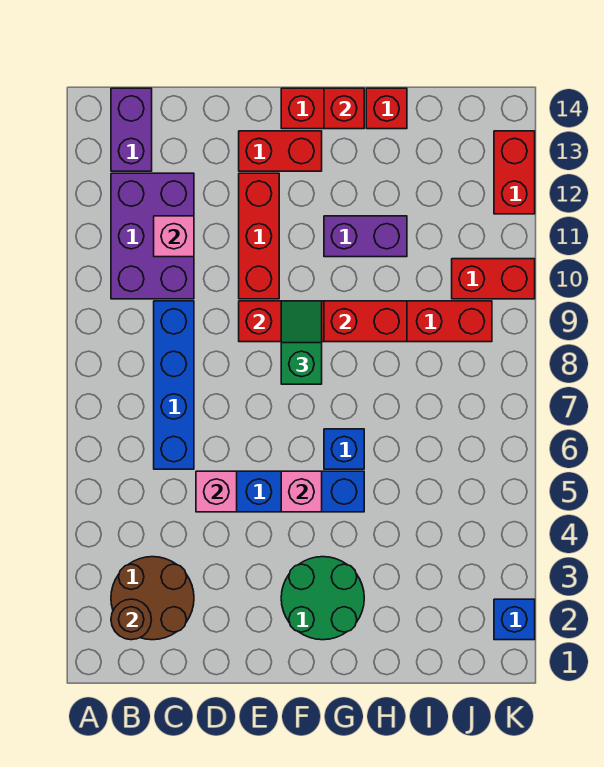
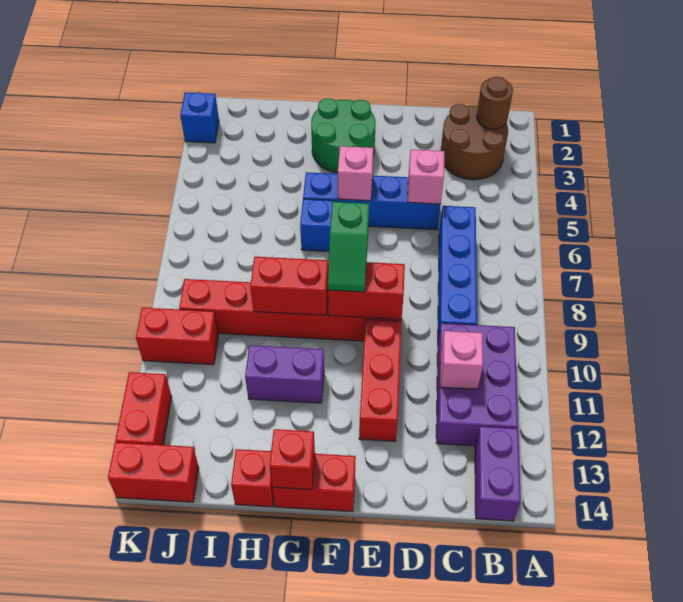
red brick E13:F13 level 1 -> red brick J14:K14 level 1

